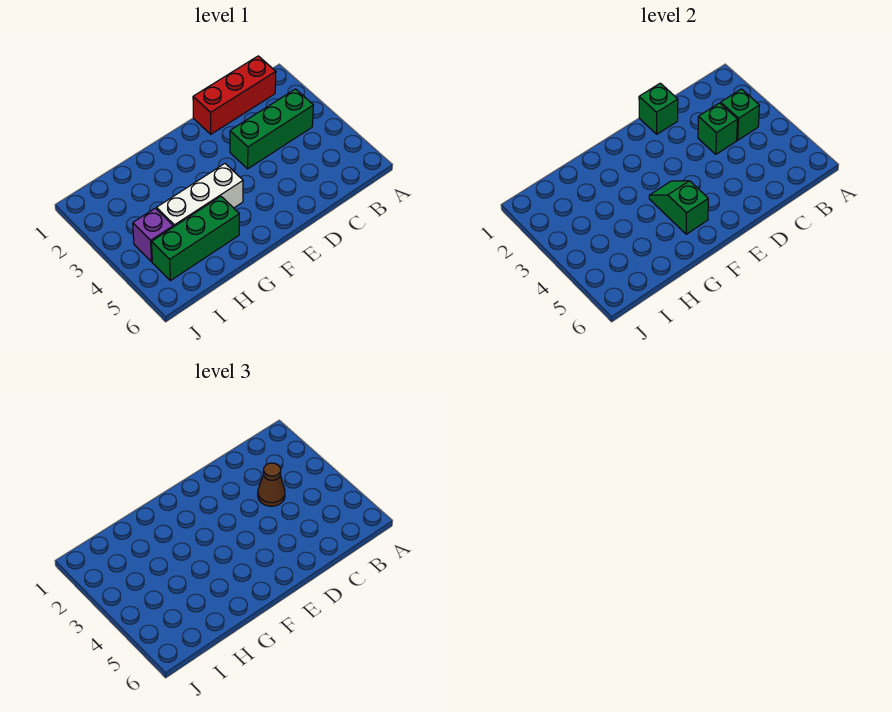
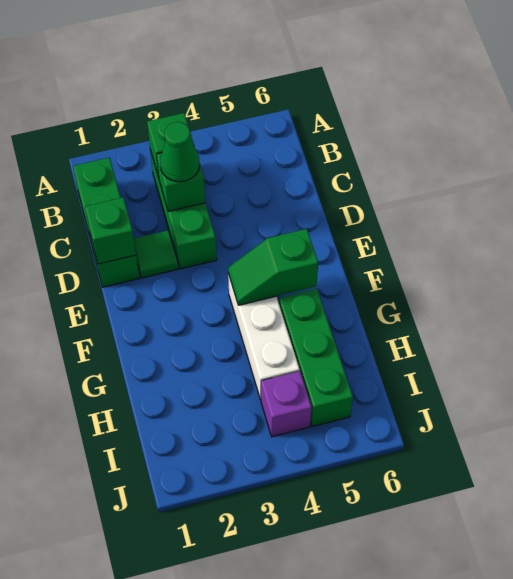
red brick B1:D1 level 1 -> green brick B1:D1 level 1
brown cone C3 level 3 -> green cone C3 level 3
none -> green tile D2 level 1

